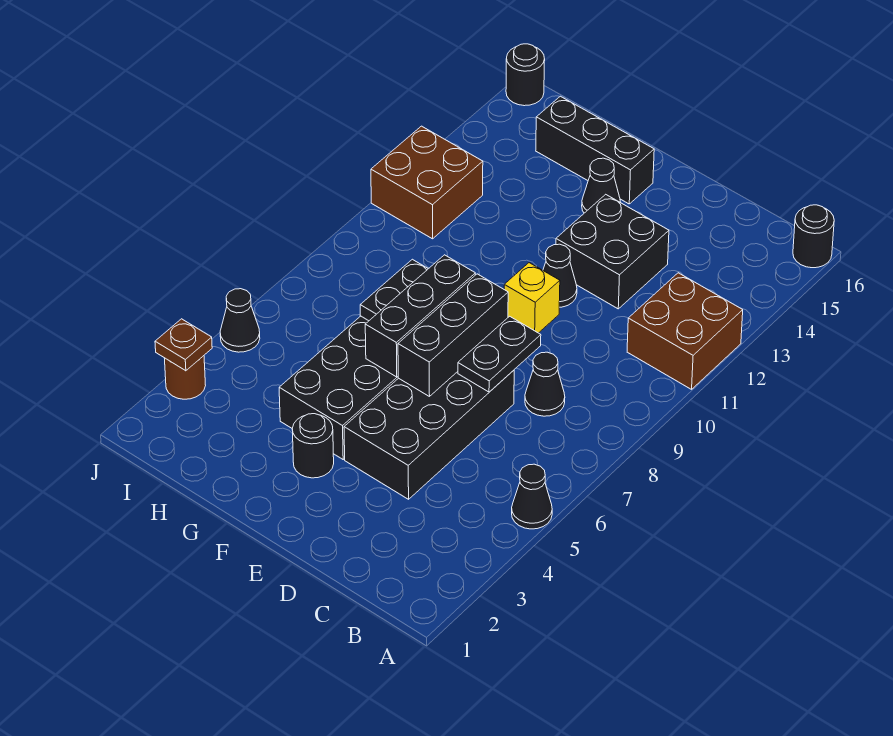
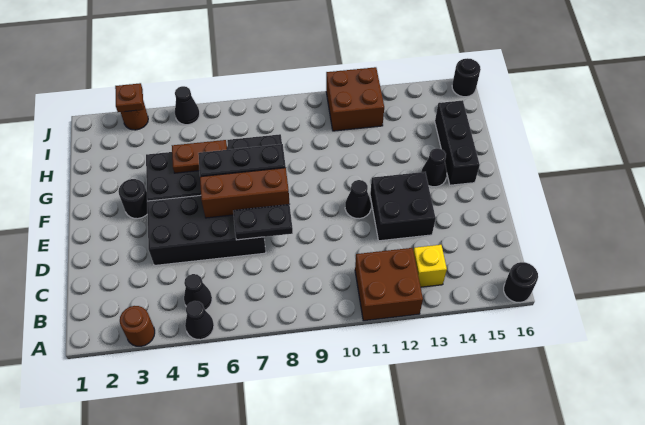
none -> brown round brick A3 level 1
black cone C8 level 1 -> black cone B5 level 1
black brick E6:E8 level 2 -> brown brick E6:E8 level 2
yellow brick E10 level 1 -> yellow brick B13 level 1
none -> brown plate G5:G6 level 2

